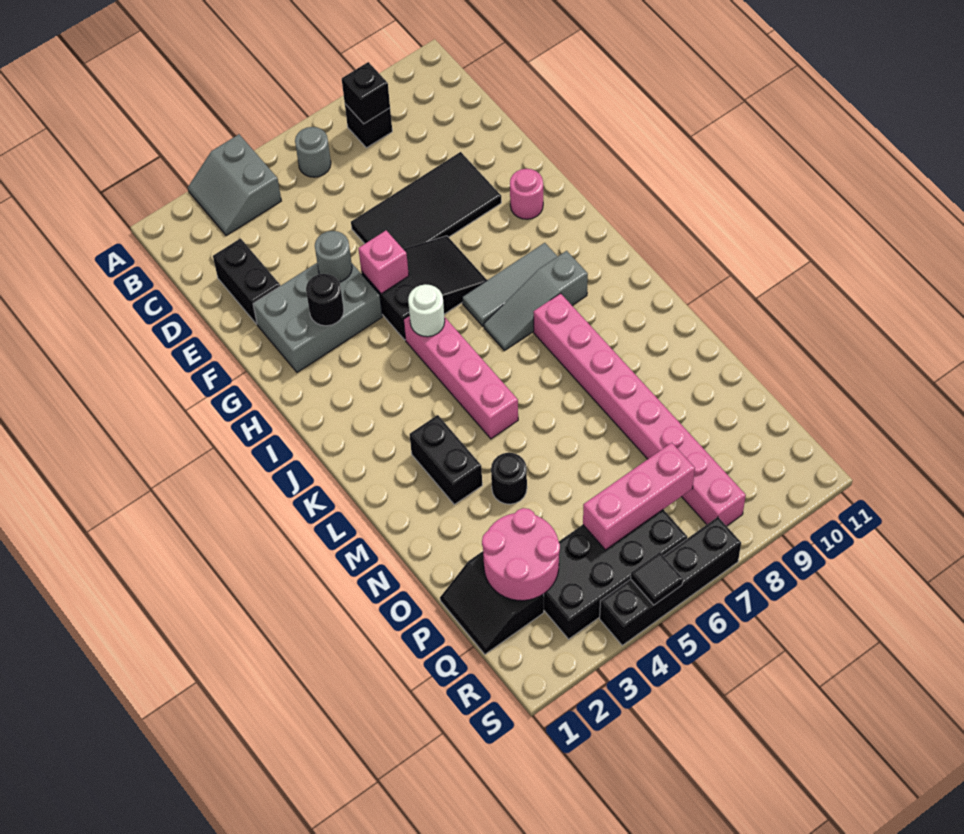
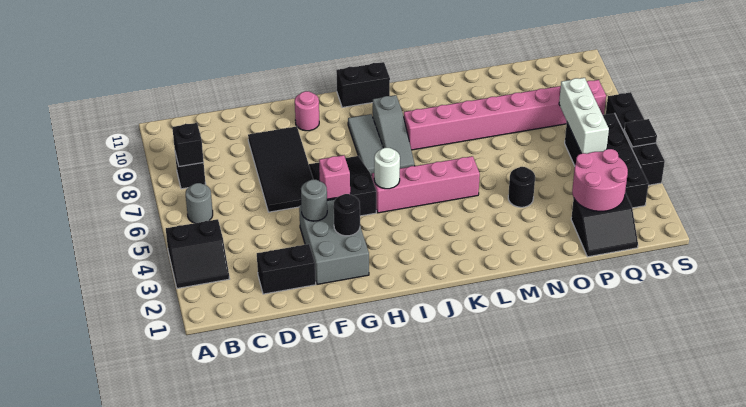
grey slope A3:B4 level 1 top 4 -> black slope A3:B4 level 1 top 4
black brick L3:M3 level 1 -> black brick I11:J11 level 1
pink brick Q5:Q7 level 2 -> white brick Q5:Q7 level 2

